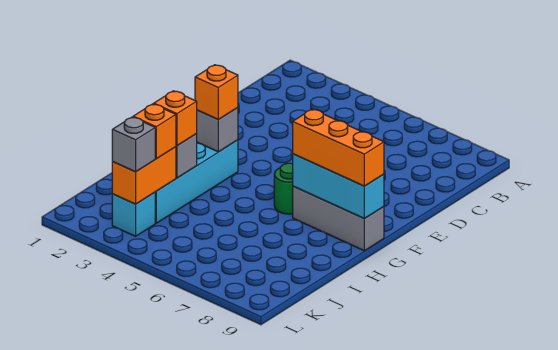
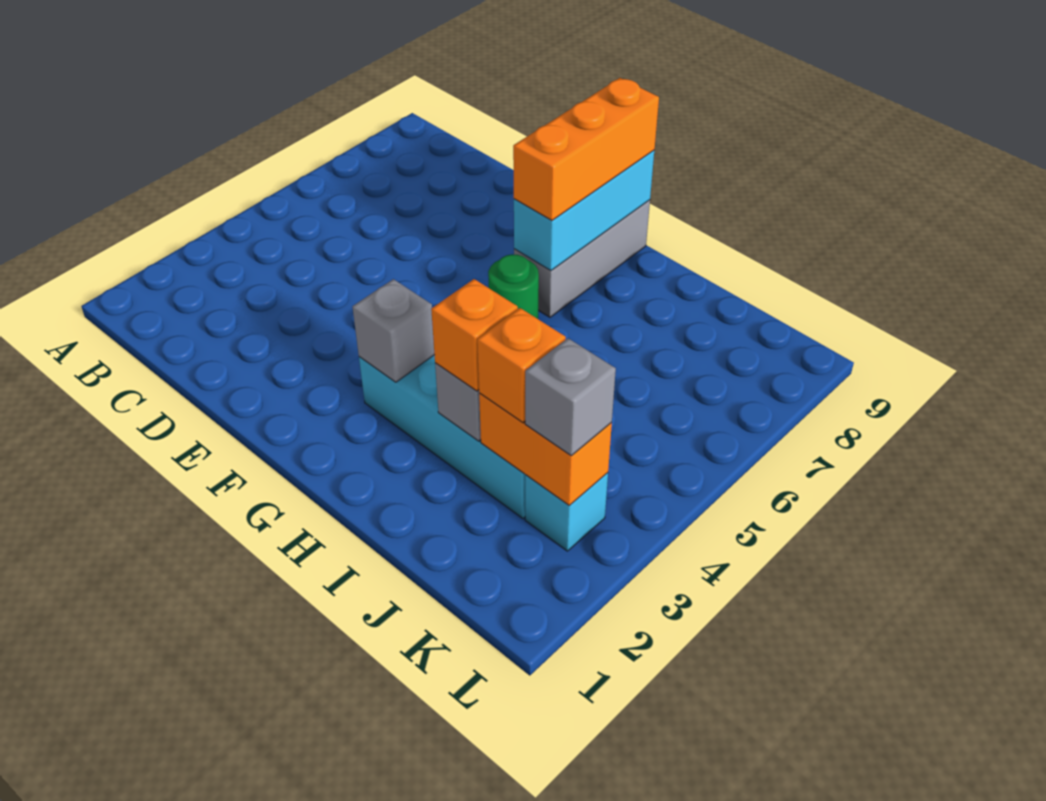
orange brick G3 level 3 -> none

